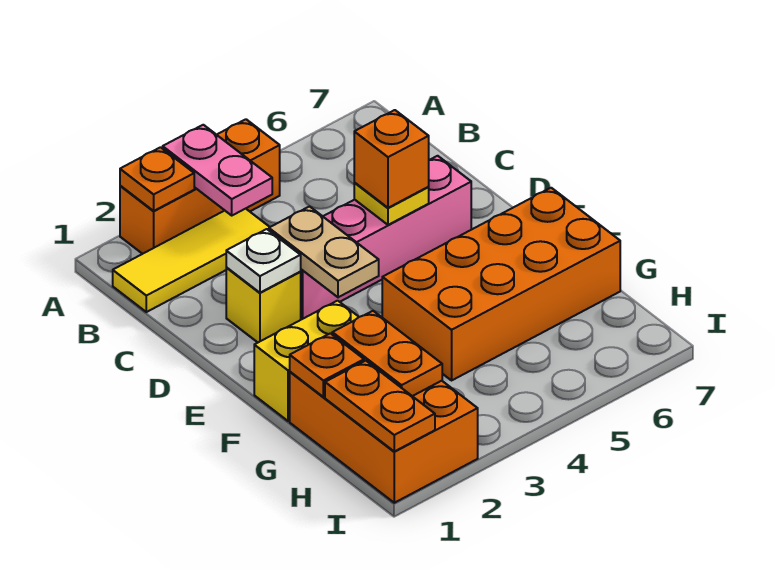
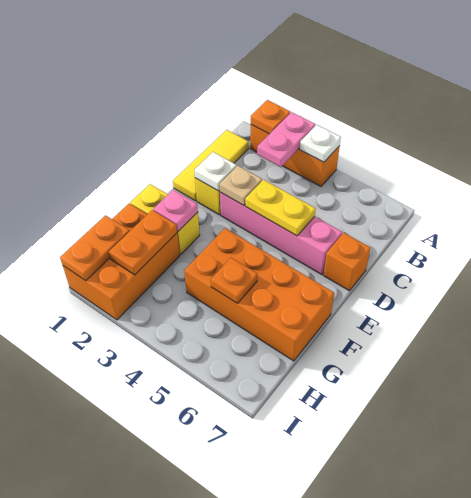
none -> white plate A4 level 2
yellow tile B1:B3 level 1 -> yellow tile B1:D1 level 1
tan plate D3:E3 level 2 -> tan plate D3 level 2
yellow plate D5 level 2 -> yellow plate D4:D5 level 2
orange brick D5 level 3 -> orange brick D7 level 1
none -> pink plate F2 level 2
orange plate G1 level 2 -> orange plate G5 level 2

